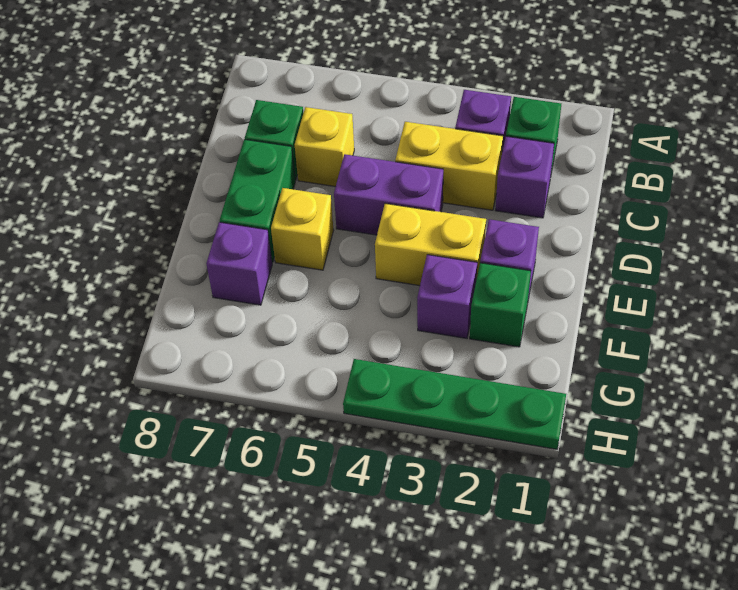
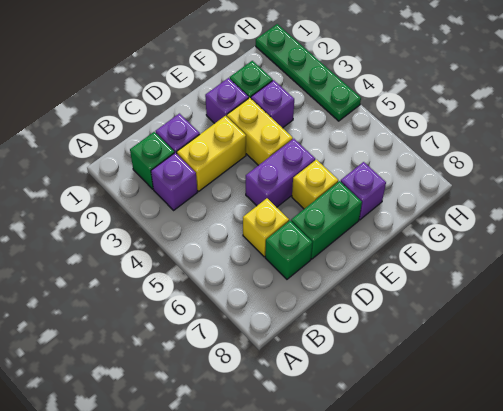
yellow brick C3:C4 level 1 -> yellow brick C3:D3 level 1
purple brick D4:D5 level 1 -> purple brick D5:E5 level 1

